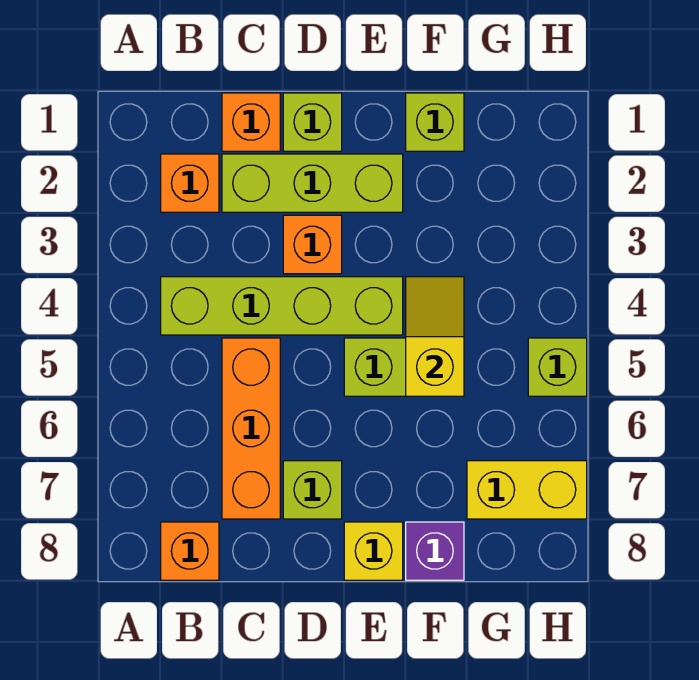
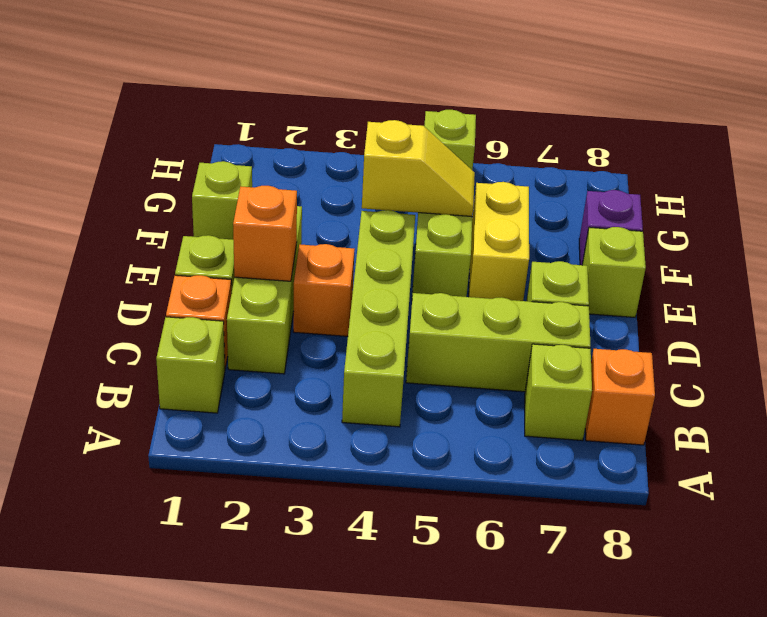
none -> lime brick B1 level 1
orange brick B2 level 1 -> orange brick D2 level 2
none -> lime brick B7 level 1
orange brick C5:C7 level 1 -> lime brick C5:C7 level 1
yellow brick E8 level 1 -> lime brick E8 level 1
yellow slope F4:F5 level 2 top 5 -> yellow slope F4:F5 level 2 top 4
yellow brick G7:H7 level 1 -> yellow brick E6:F6 level 1

